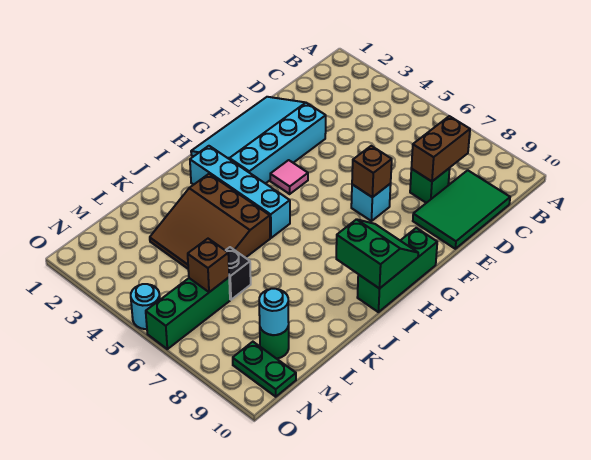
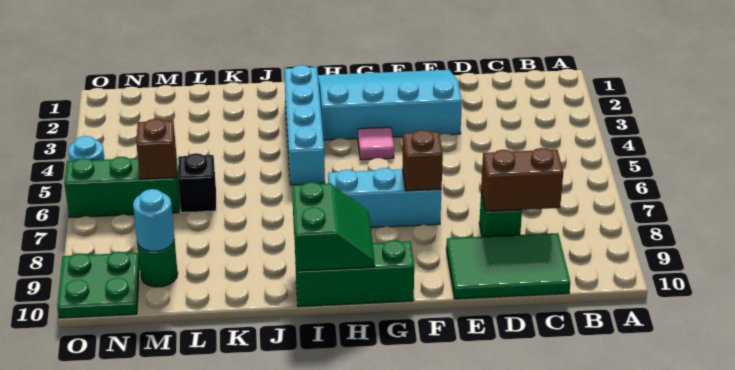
cyan brick F7 level 1 -> cyan brick F7:H7 level 1
brown slope J3:L5 level 1 top J -> none
green plate N9:N10 level 1 -> green plate N9:O10 level 1

